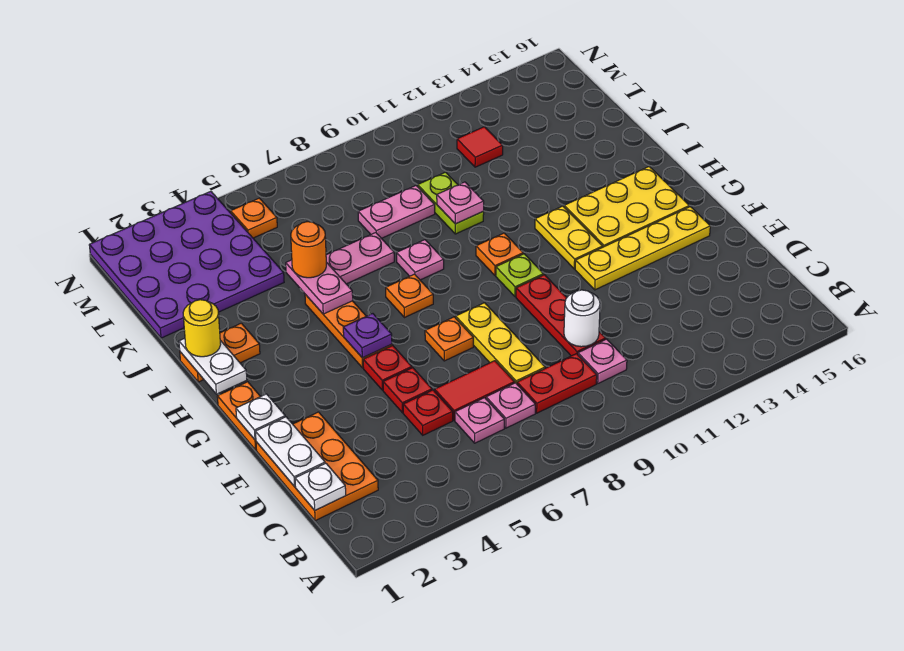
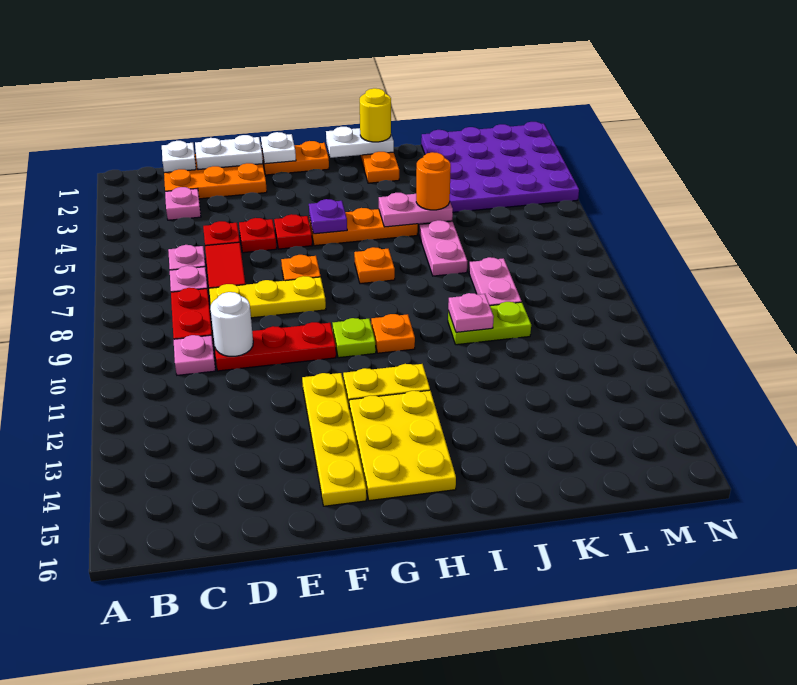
pink plate I8 level 1 -> pink plate C3 level 1
red tile L12 level 1 -> none
orange plate M5 level 1 -> none

